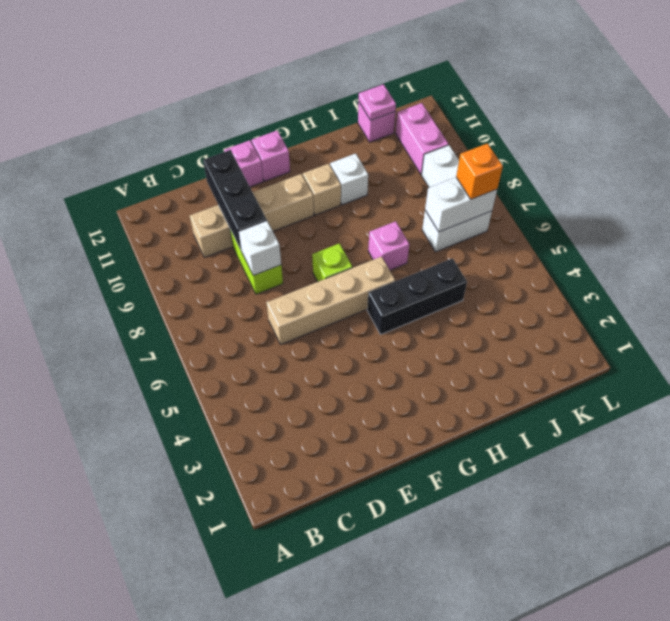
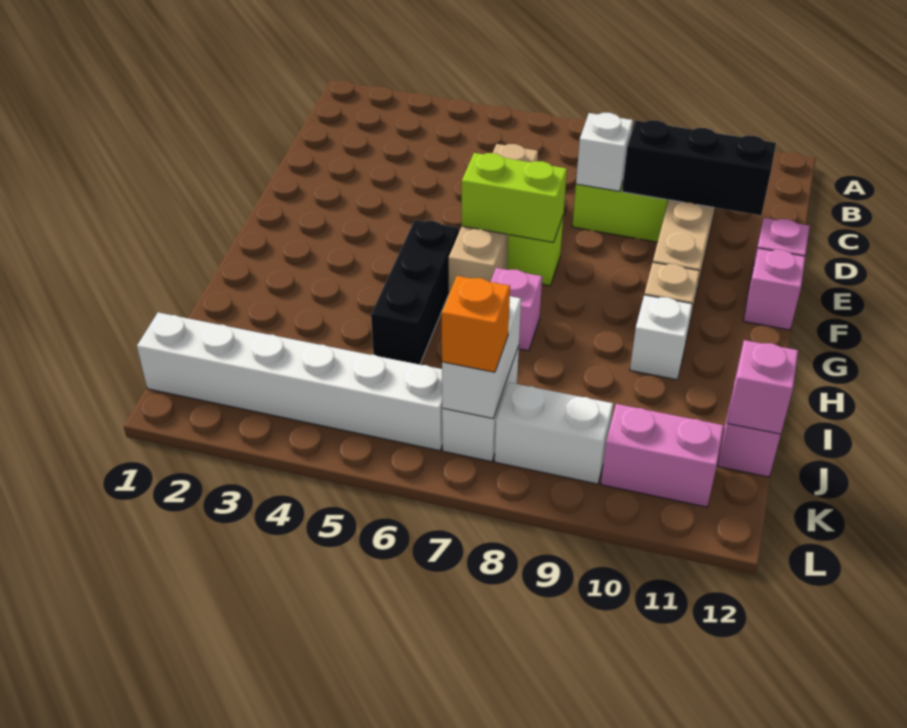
none -> lime brick F6:F7 level 2
pink plate J12 level 2 -> pink brick J12 level 2
none -> white brick K1:K6 level 1

